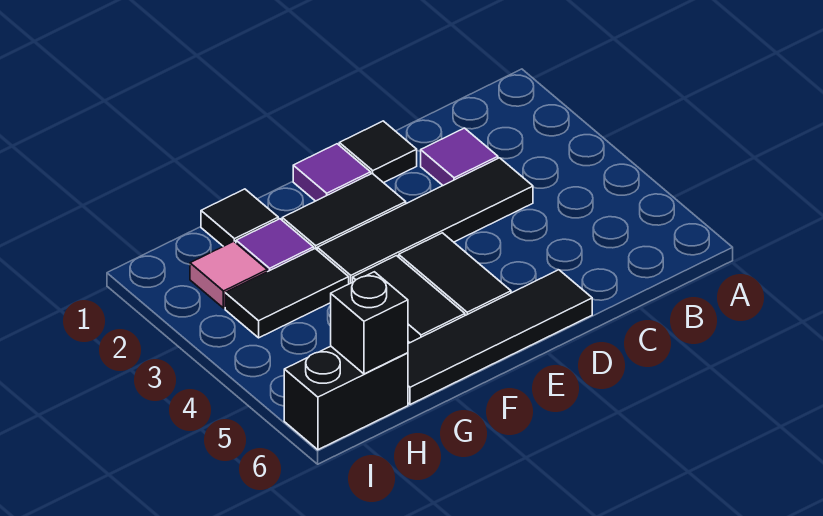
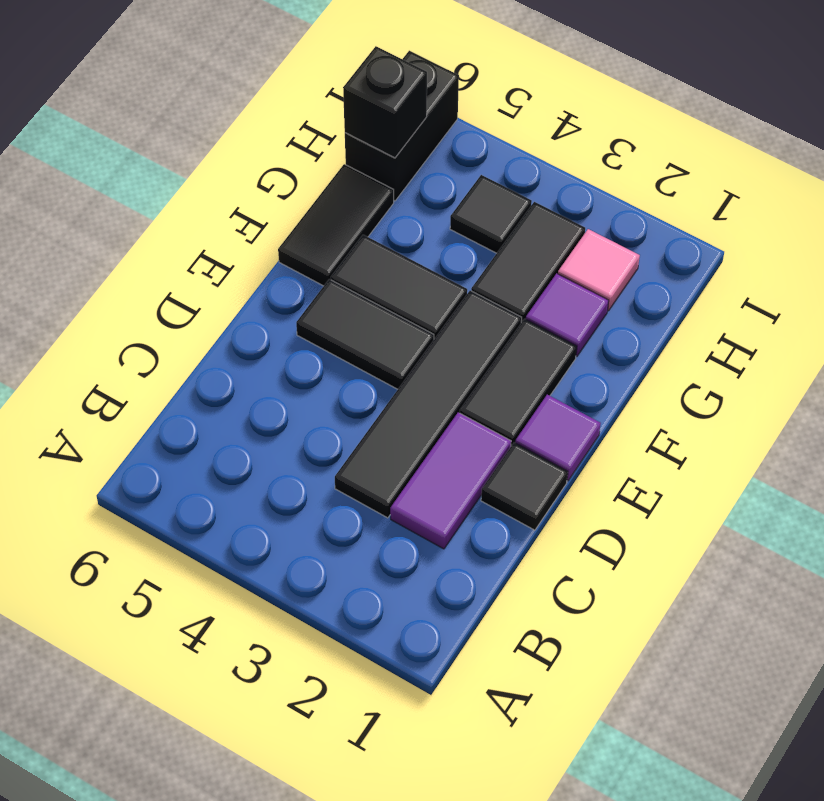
purple tile C2 level 1 -> purple tile C2:D2 level 1
black tile D6:G6 level 1 -> black tile F6:G6 level 1
black tile G1 level 1 -> black tile H4 level 1

